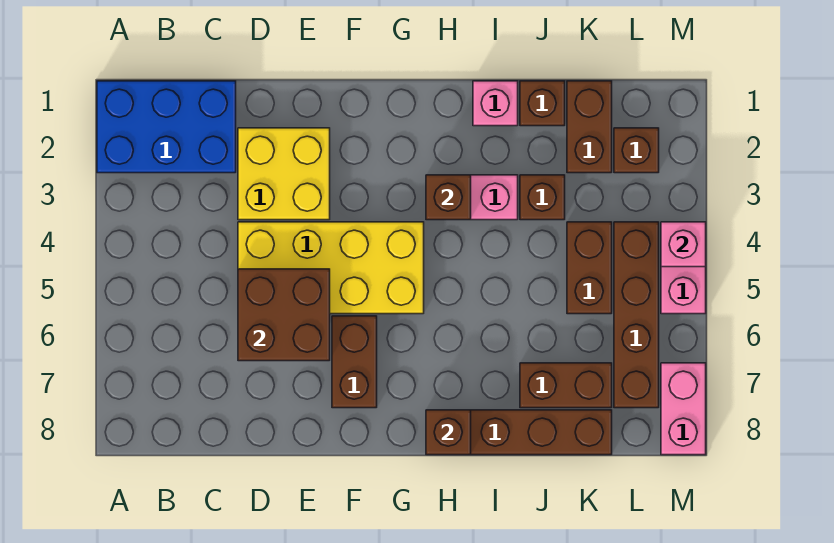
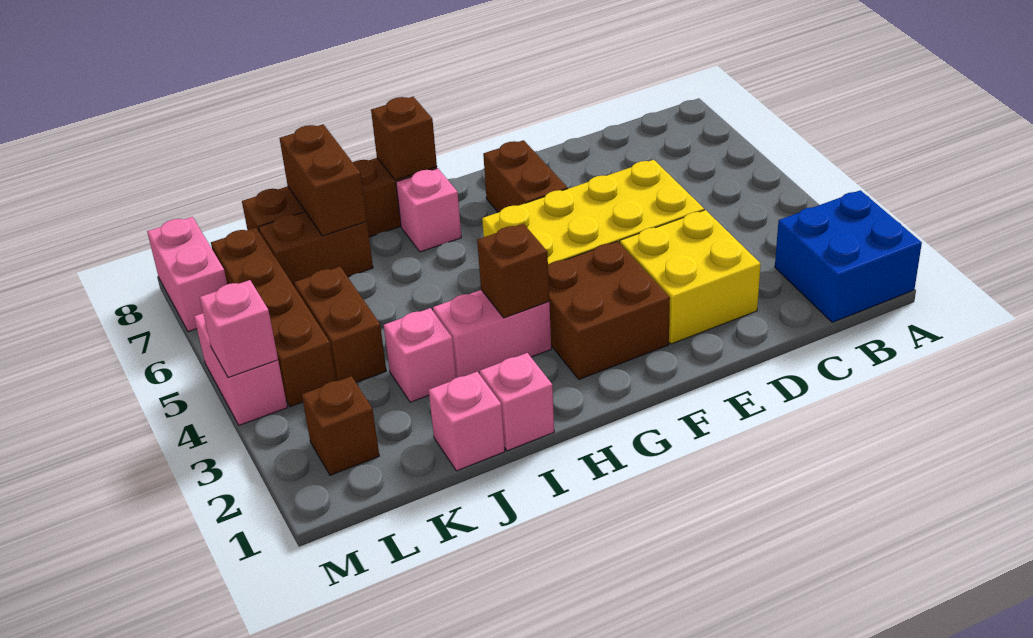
blue brick A1:C2 level 1 -> blue brick A1:B2 level 1
brown brick D5:E6 level 2 -> brown brick F2:G3 level 1
none -> pink brick H7 level 1
brown brick J1 level 1 -> pink brick J1 level 1
brown brick J3 level 1 -> pink brick J3 level 1
brown brick K1:K2 level 1 -> brown brick J7:J8 level 2

